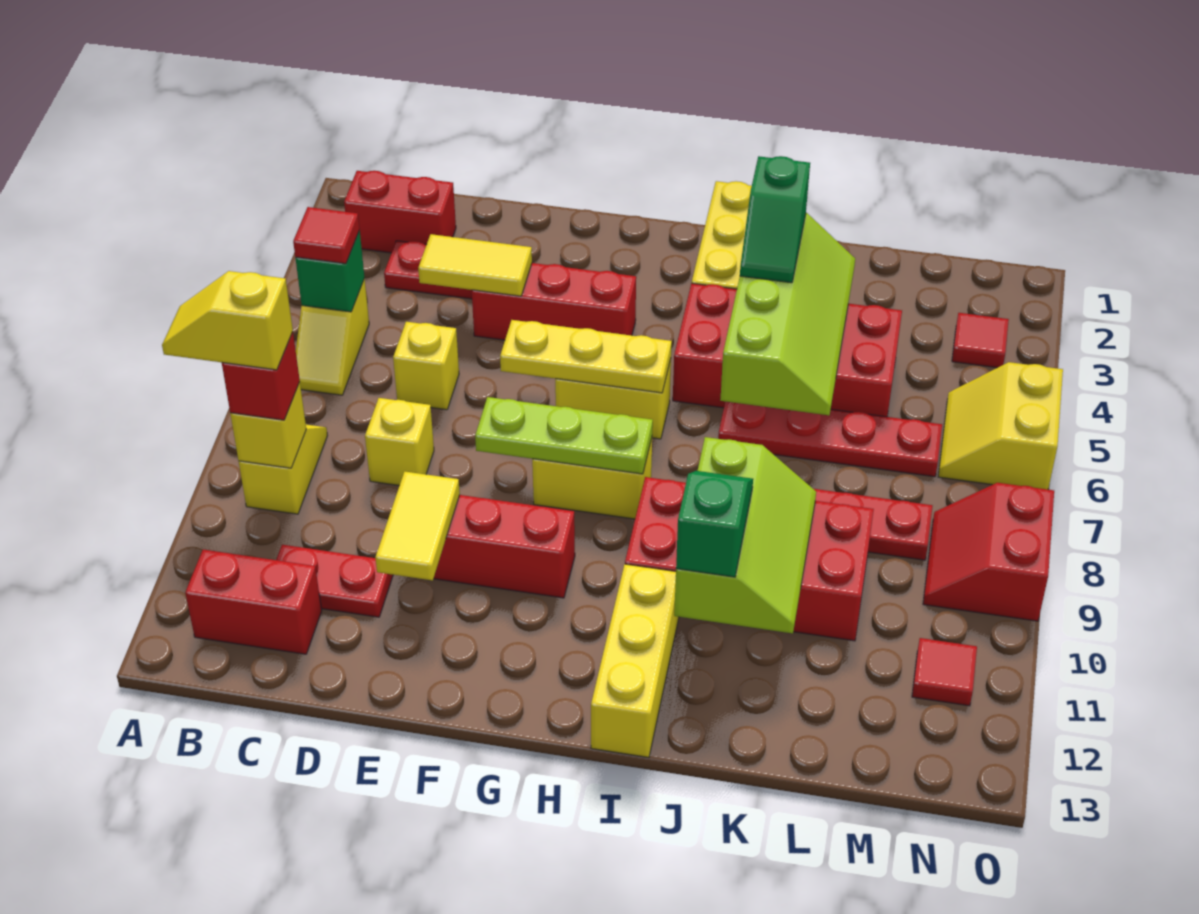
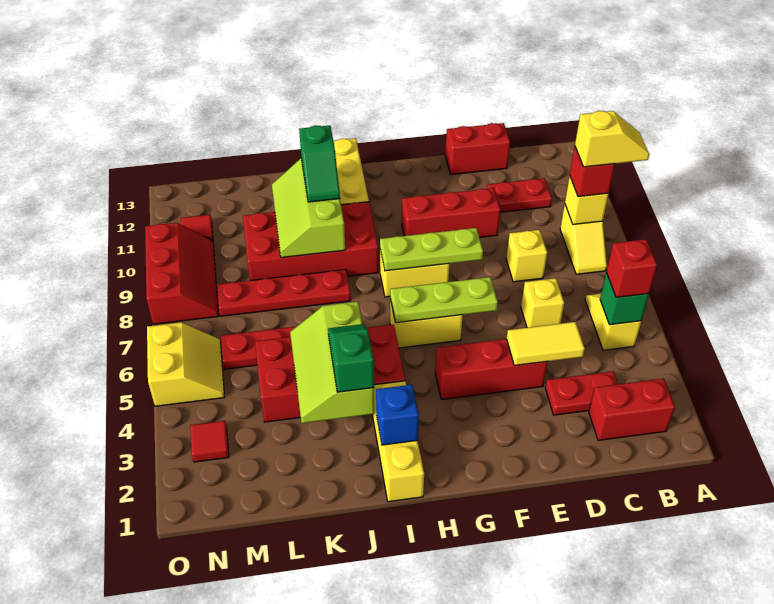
red tile B5 level 3 -> red brick B5 level 3
red brick B12:C12 level 1 -> red brick D13:E13 level 1
yellow tile E10:E11 level 2 -> none
yellow plate F6:H6 level 2 -> lime plate F6:H6 level 2
none -> blue brick I2 level 2
lime slope J3:K6 level 2 top J -> lime slope J3:K5 level 2 top J
red slope N8:O9 level 1 top O -> red slope N8:O10 level 1 top O

